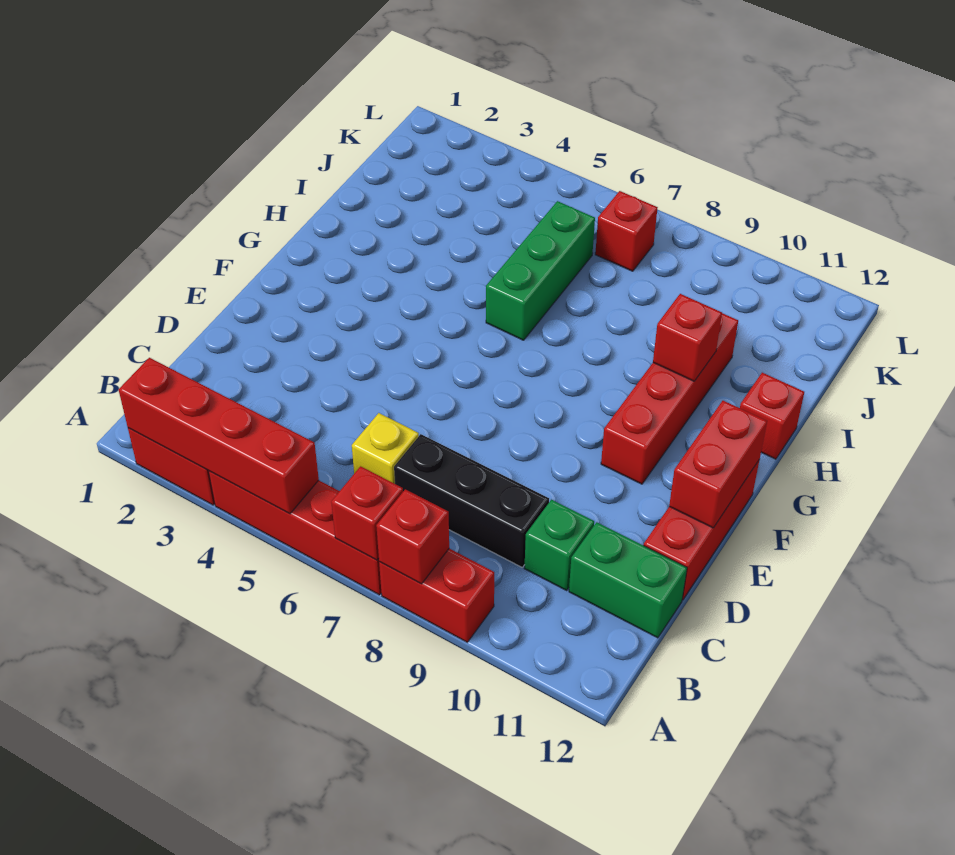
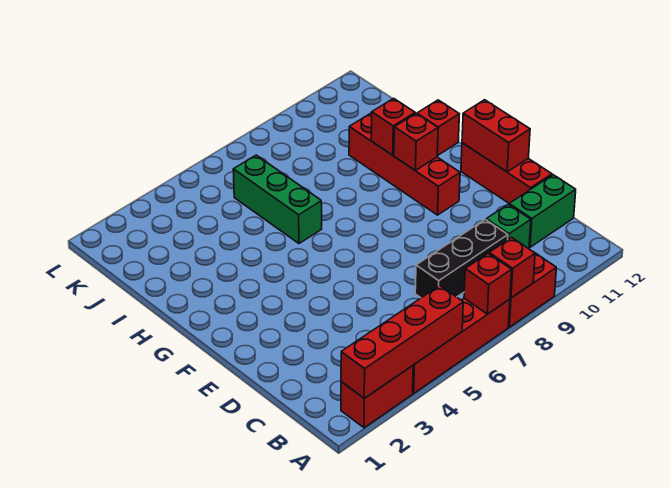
yellow brick C6 level 1 -> none
red brick K7 level 1 -> red brick G10 level 2

